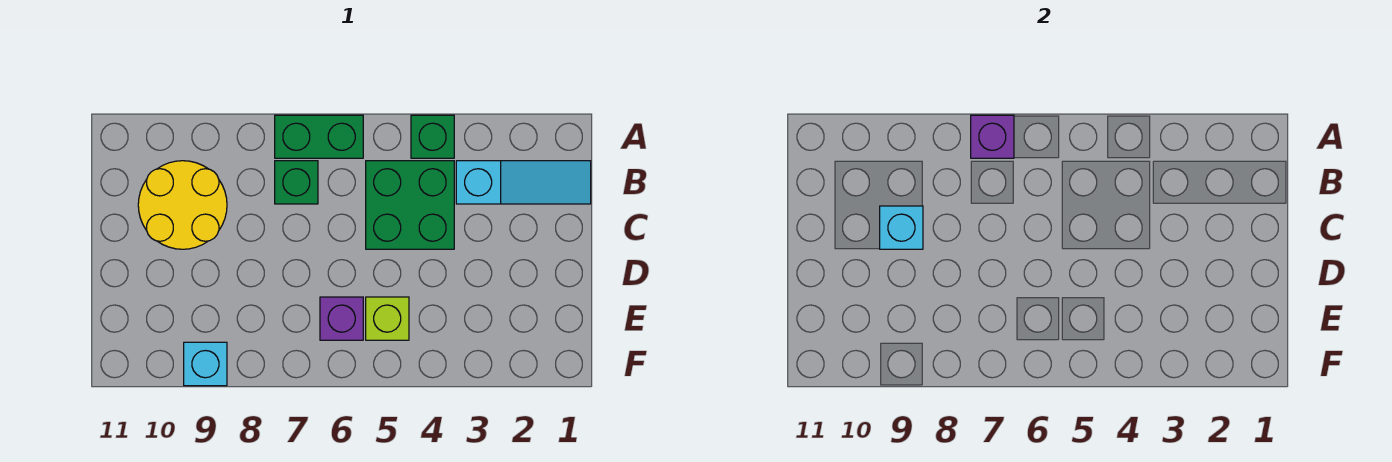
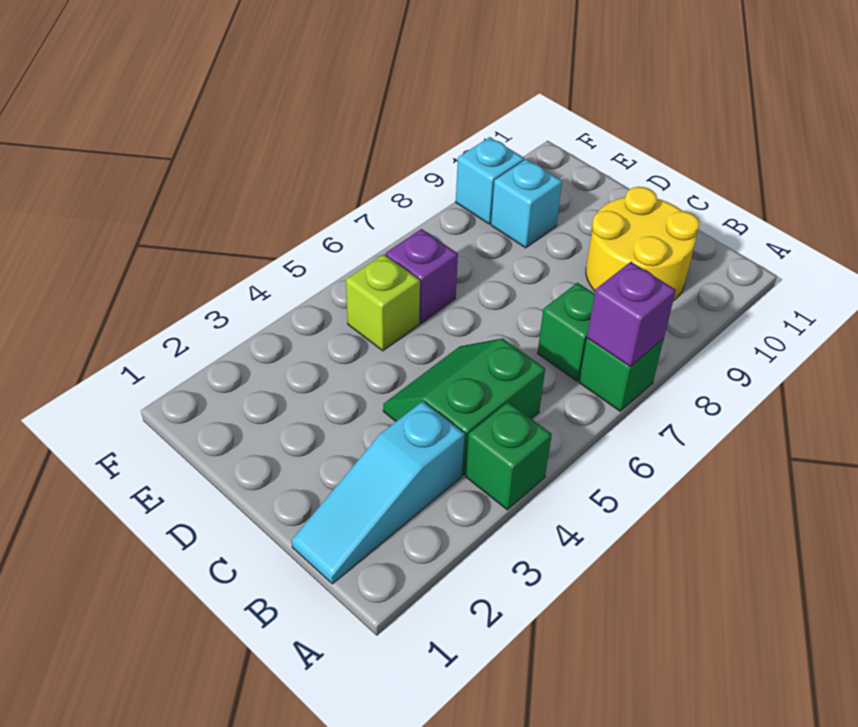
green brick A6:A7 level 1 -> green brick A7 level 1
green brick B4:C5 level 1 -> green slope B4:C5 level 1 top B
cyan brick C9 level 2 -> cyan brick E9 level 1

